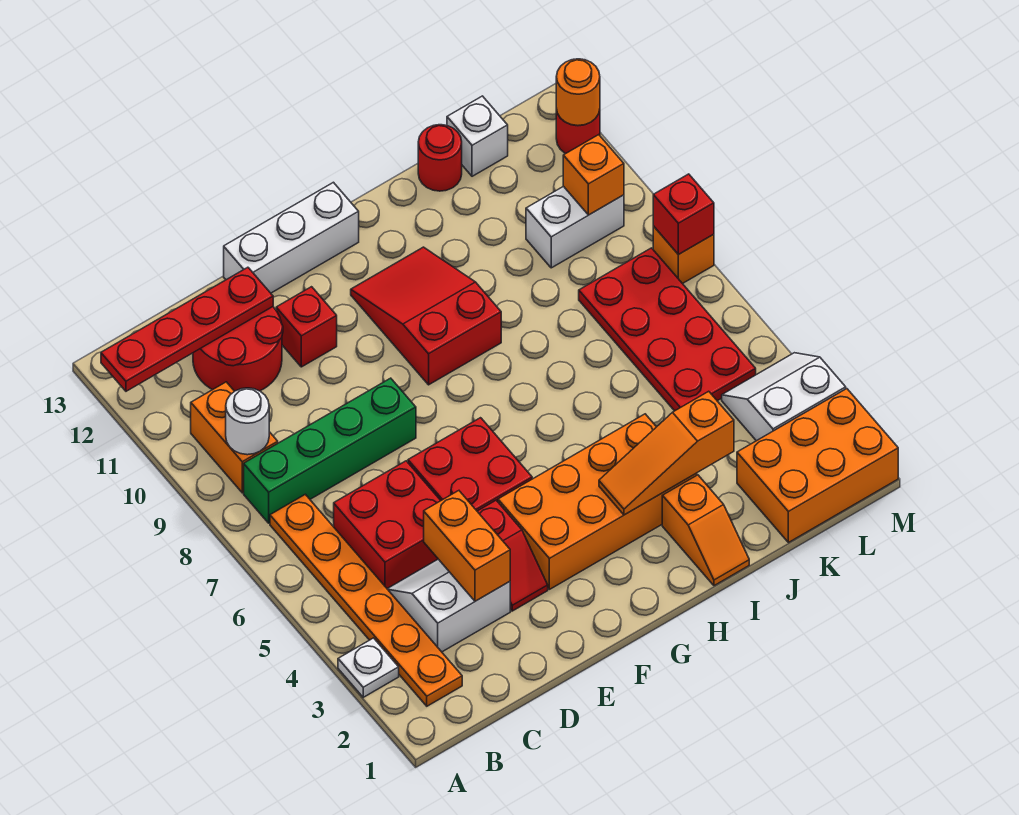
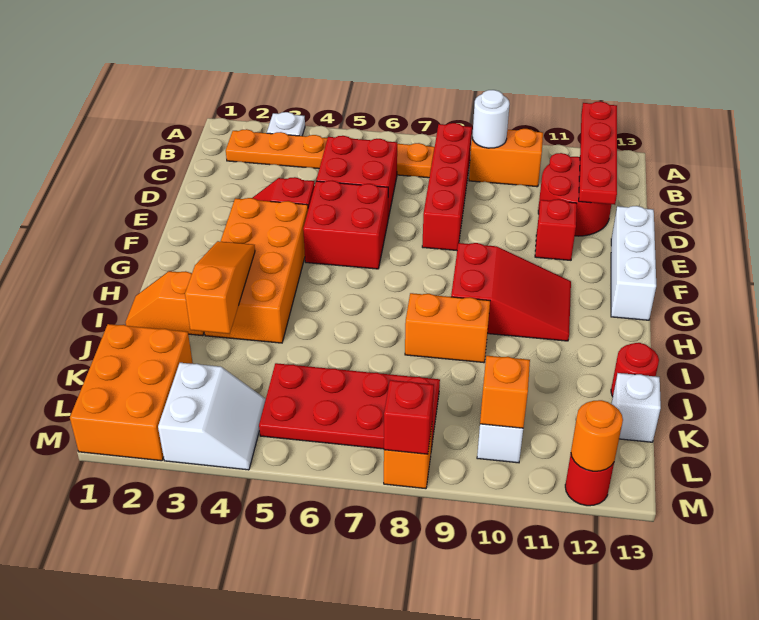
green brick B8:E8 level 1 -> red brick B8:E8 level 1
white slope C3:D4 level 1 top 3 -> none
orange brick D3:D4 level 2 -> orange brick I8:I9 level 1

